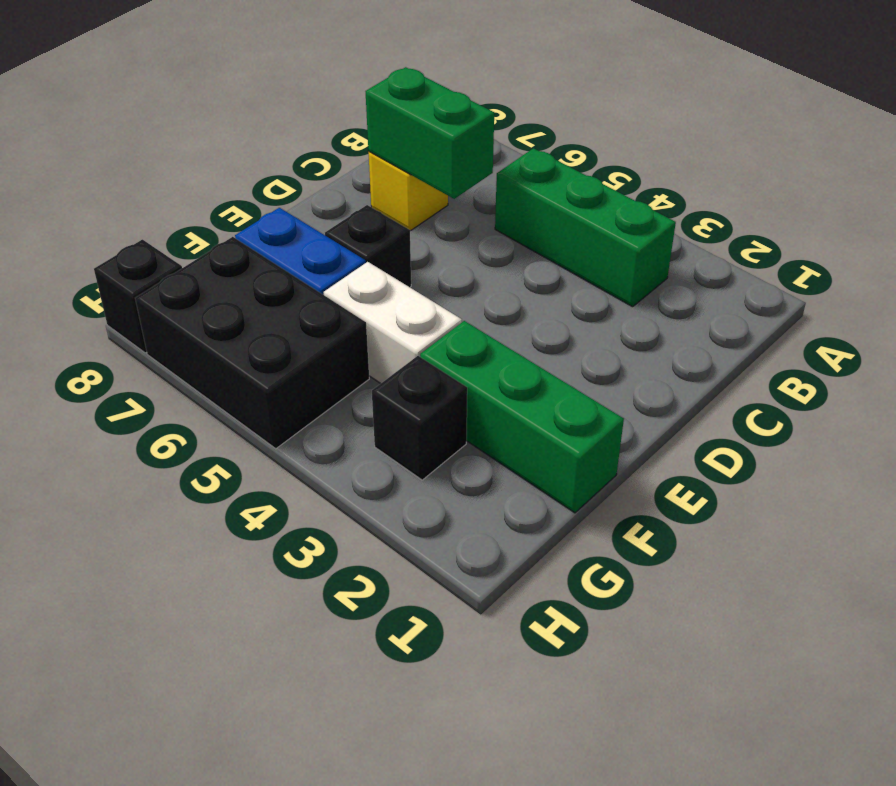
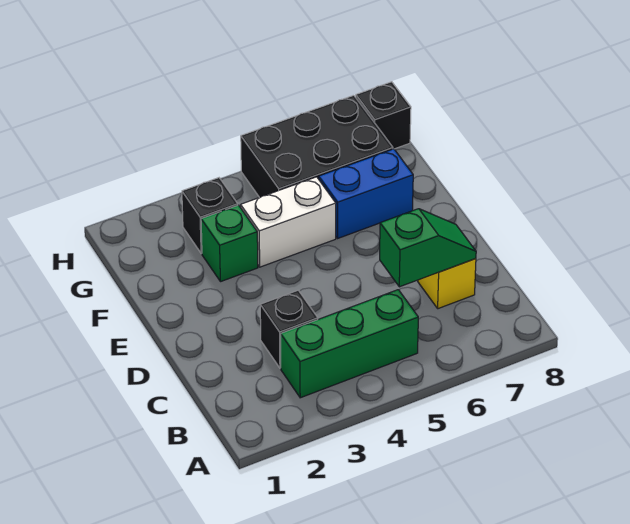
green brick C6:C7 level 2 -> green slope C6:C7 level 2 top 6
black brick E6 level 1 -> black brick C3 level 1
green brick F1:F3 level 1 -> green brick F3 level 1

